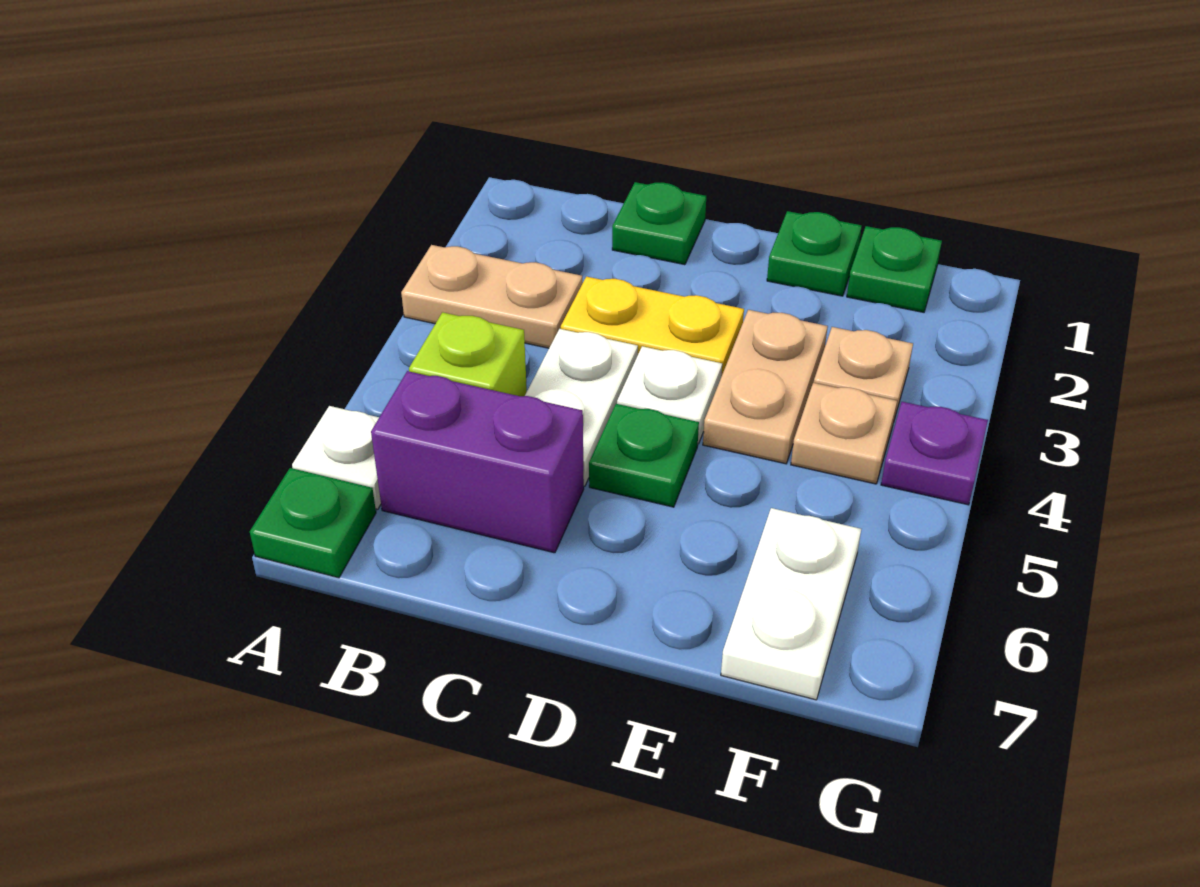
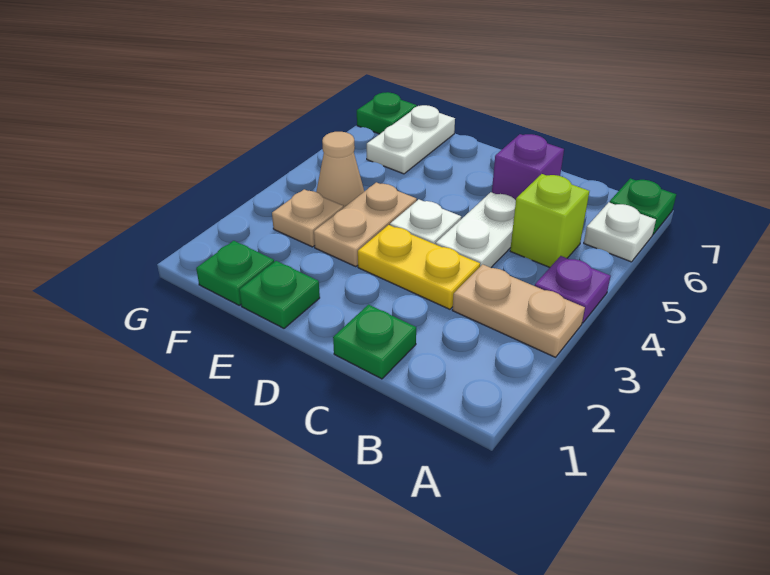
purple brick B6:C6 level 1 -> purple brick C6 level 1
green plate D5 level 1 -> green plate G7 level 1
tan plate F4 level 1 -> tan cone F4 level 1
purple plate G4 level 1 -> purple plate A4 level 1

